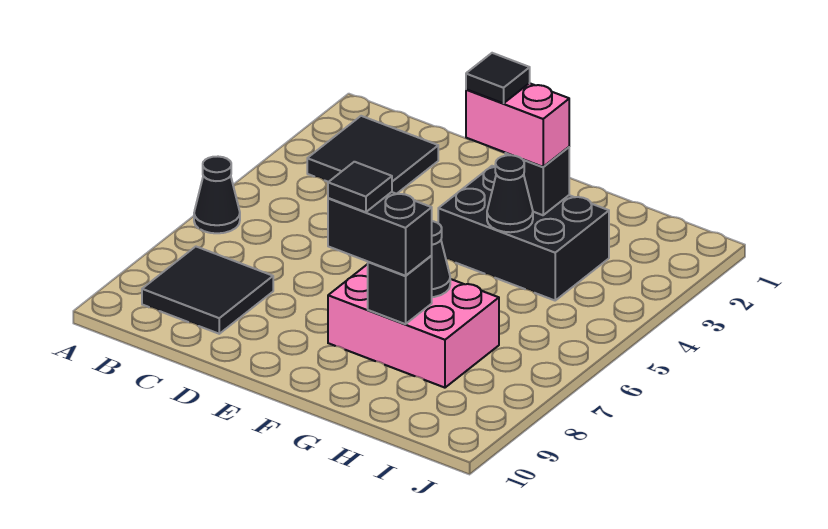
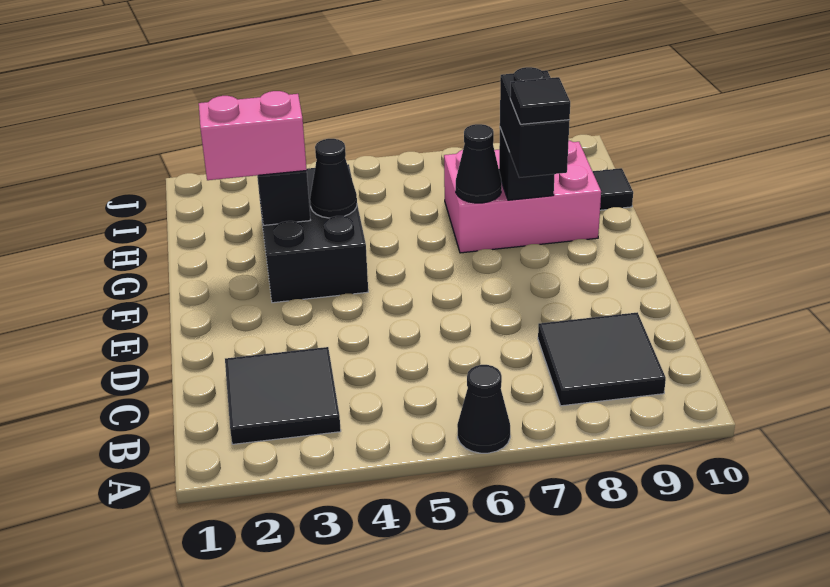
pink brick F3:G3 level 3 -> pink brick G2:G3 level 3
black tile F3 level 4 -> black tile H10 level 1
pink brick F7:H8 level 1 -> pink brick G7:H9 level 1

